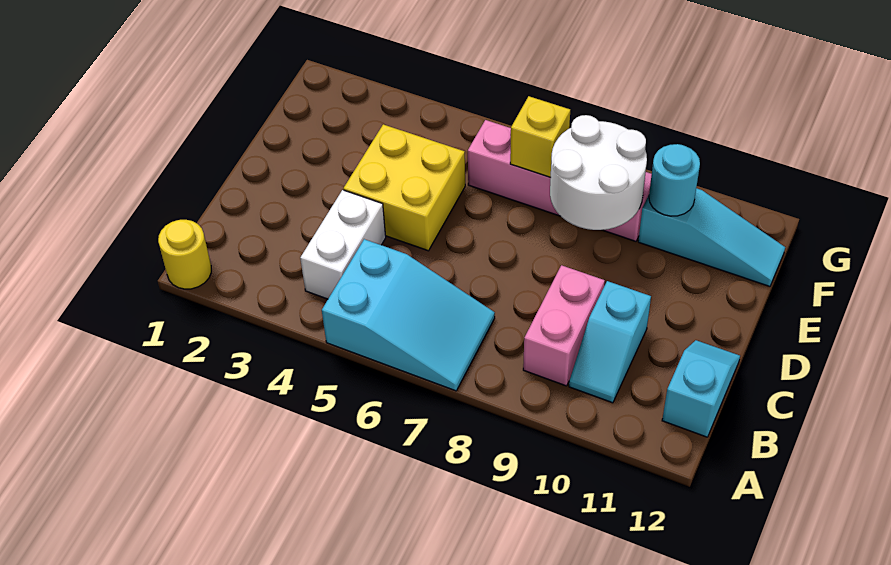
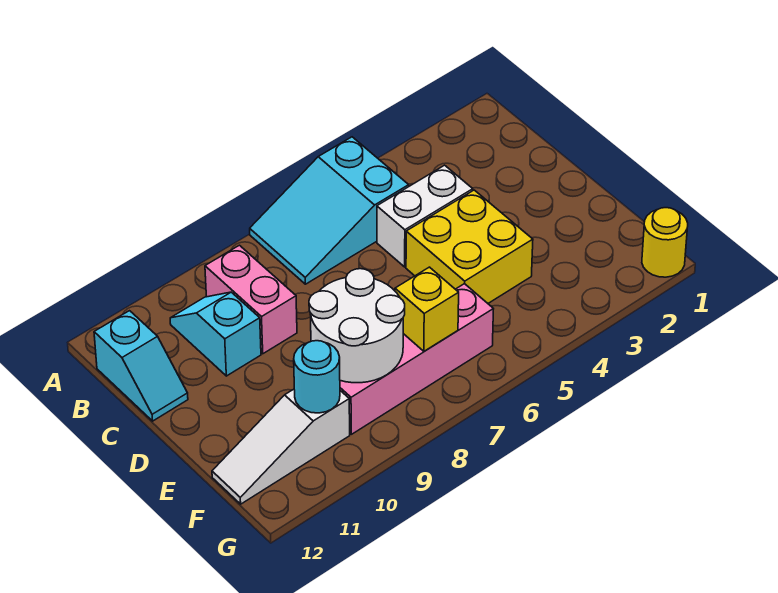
yellow round brick A1 level 1 -> yellow round brick G1 level 1
white brick B4:C4 level 1 -> white brick C4:C5 level 1
cyan slope F10:F12 level 1 top 10 -> white slope F10:F12 level 1 top 10

